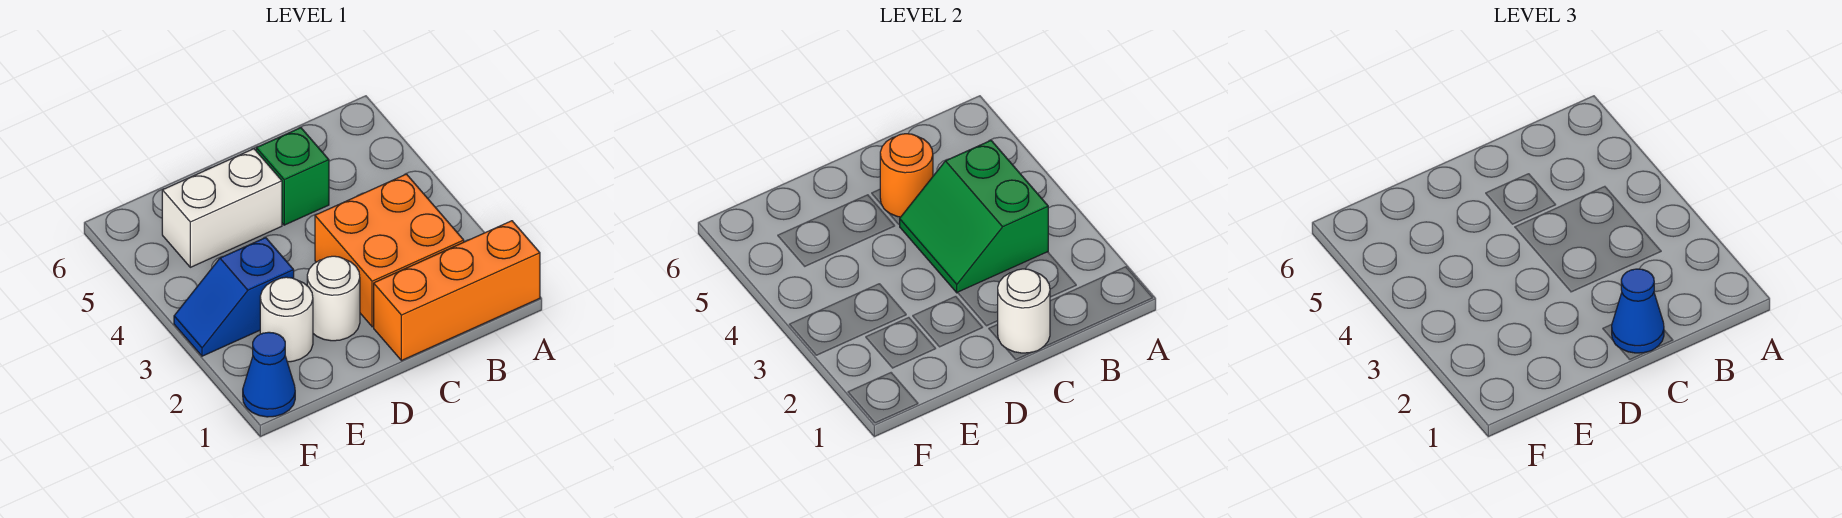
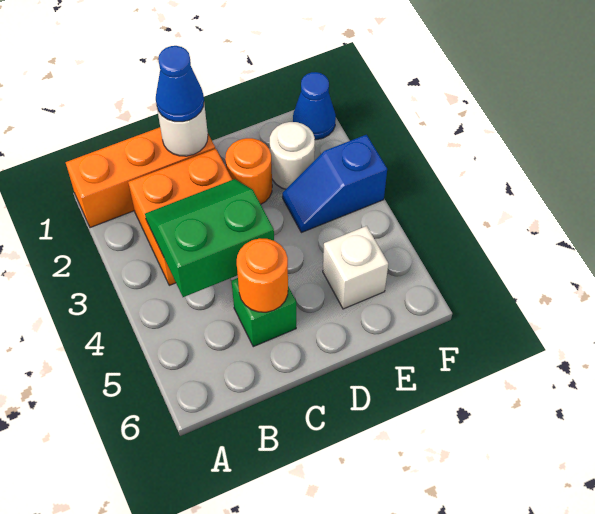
green slope B3:C4 level 2 top B -> green slope B3:C4 level 2 top 4
white round brick D2 level 1 -> orange round brick D2 level 1
white brick D5:E5 level 1 -> white brick E5 level 1
blue slope E3:F3 level 1 top E -> blue slope E3:F3 level 1 top F

